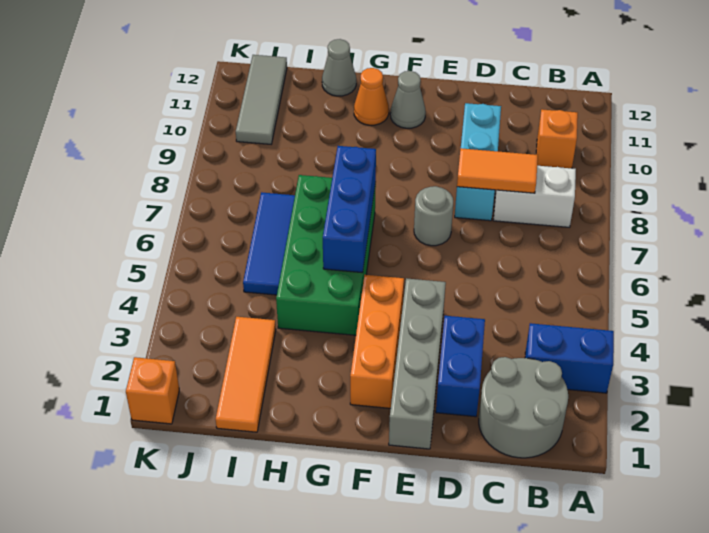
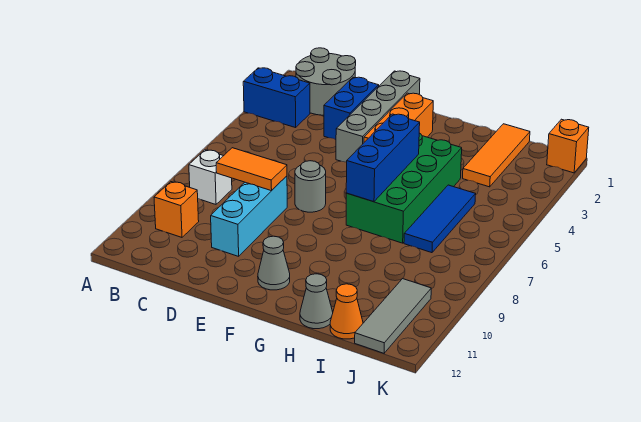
white brick B8:C8 level 1 -> white brick B8 level 1
orange cone G11 level 1 -> orange cone I12 level 1

